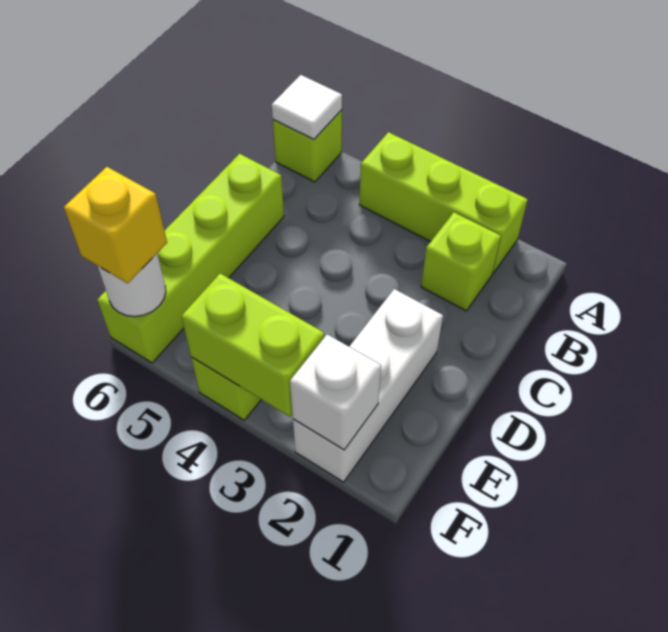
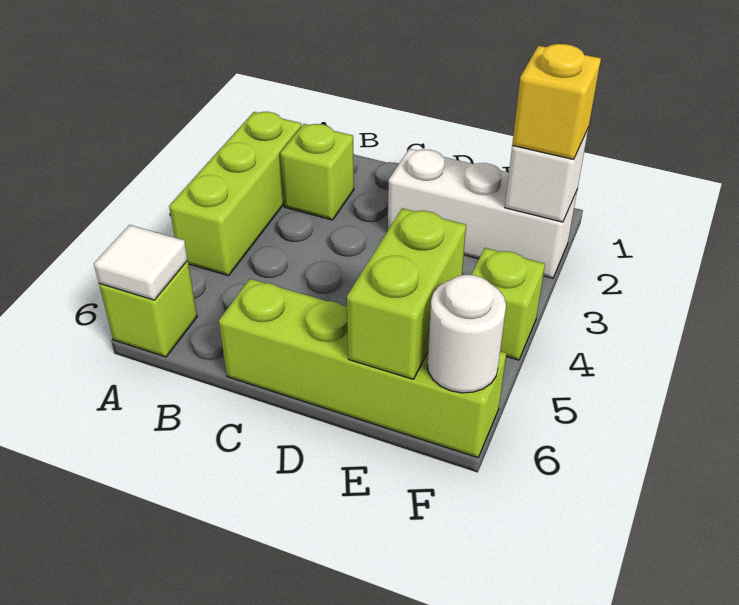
lime brick F3:F4 level 2 -> lime brick E5:E6 level 2
yellow brick F6 level 3 -> yellow brick F2 level 3

